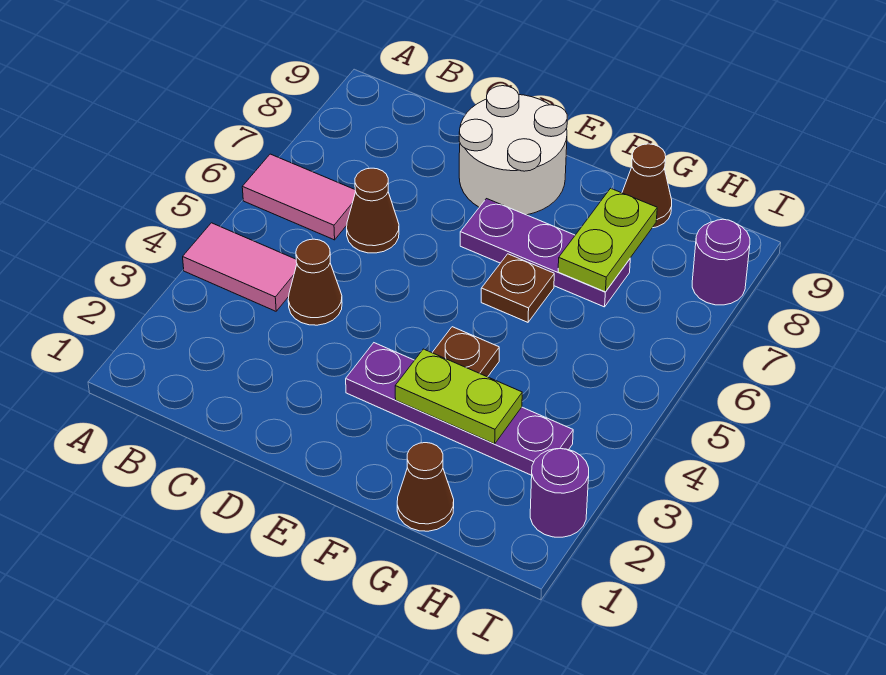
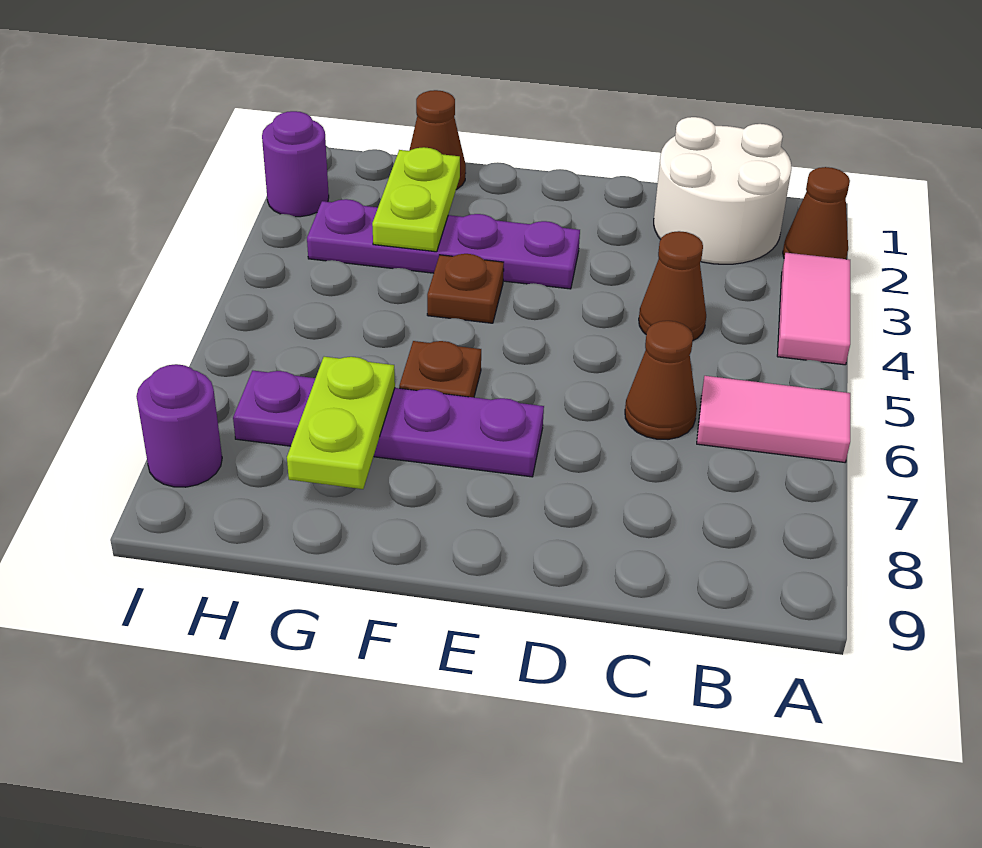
pink tile A4:B4 level 1 -> pink tile A3:A4 level 1
white round brick D8:E9 level 1 -> white round brick B1:C2 level 1
purple plate E7:G7 level 1 -> purple plate E7:H7 level 1
lime plate F3:G3 level 2 -> lime plate G2:G3 level 2
brown cone G9 level 1 -> brown cone A2 level 1

